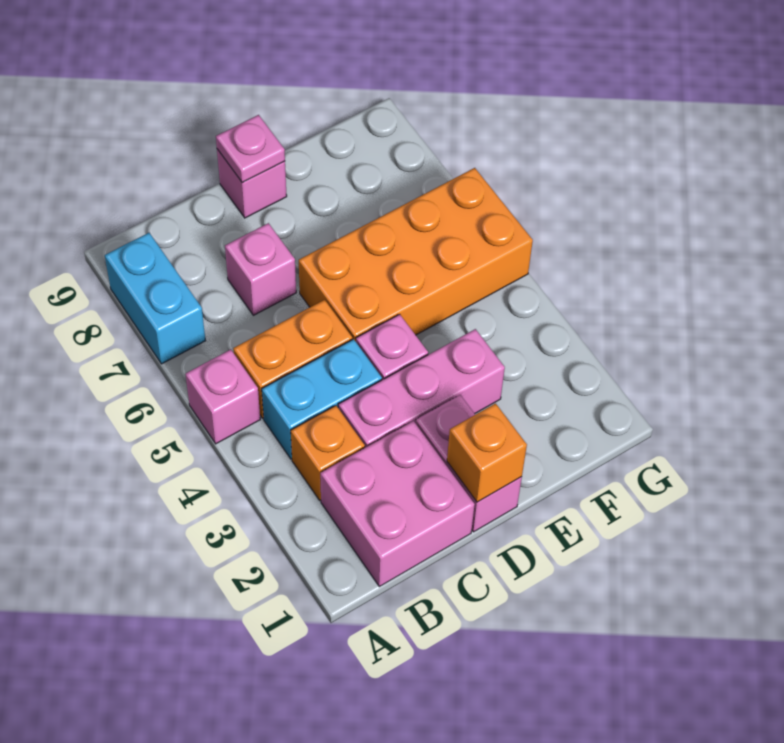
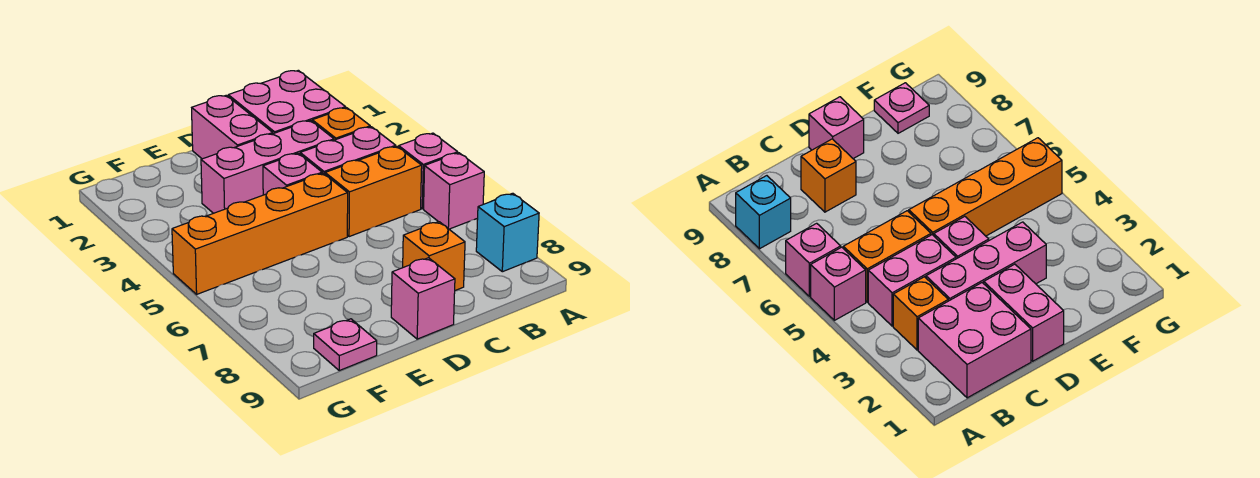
cyan brick A7:A8 level 1 -> cyan brick A8 level 1
cyan brick B4:C4 level 1 -> pink brick B4:C4 level 1
pink brick C7 level 1 -> pink brick A6 level 1
orange brick D1 level 2 -> orange brick C8 level 1
orange brick D5:G6 level 1 -> orange brick D5:G5 level 1
pink plate D9 level 2 -> pink plate F9 level 1

